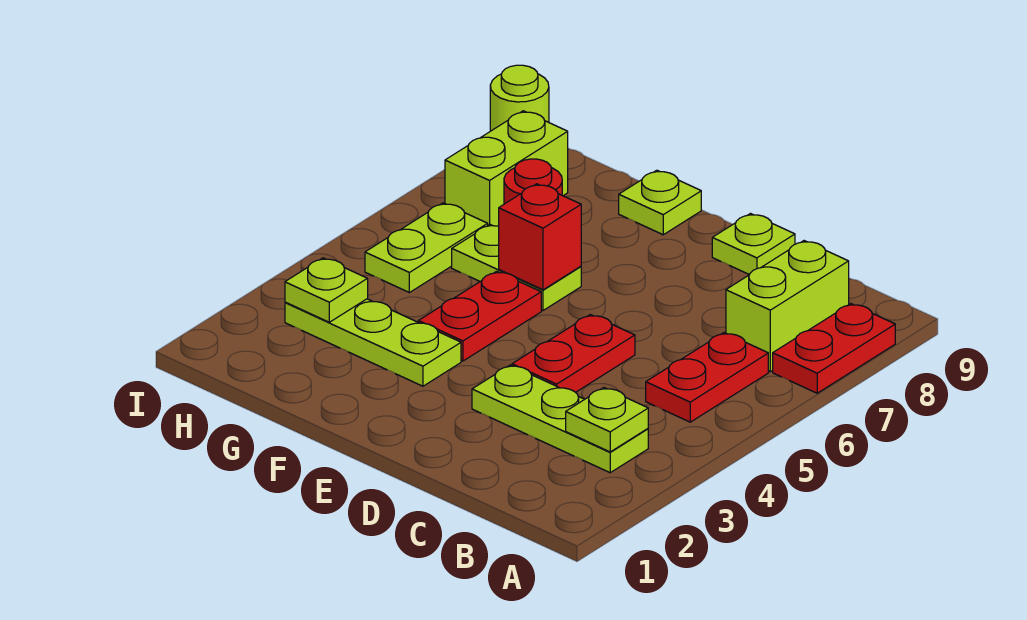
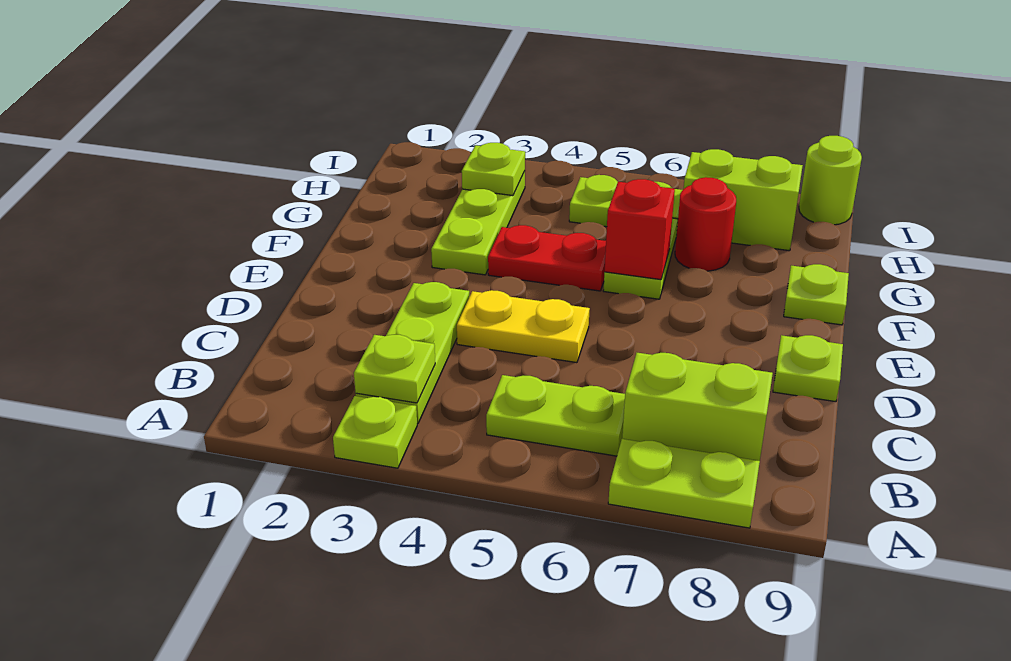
none -> lime plate A3 level 1
red plate A7:A8 level 1 -> lime plate A7:A8 level 1
red plate B5:B6 level 1 -> lime plate B5:B6 level 1
red plate D4:D5 level 1 -> yellow plate D4:D5 level 1

